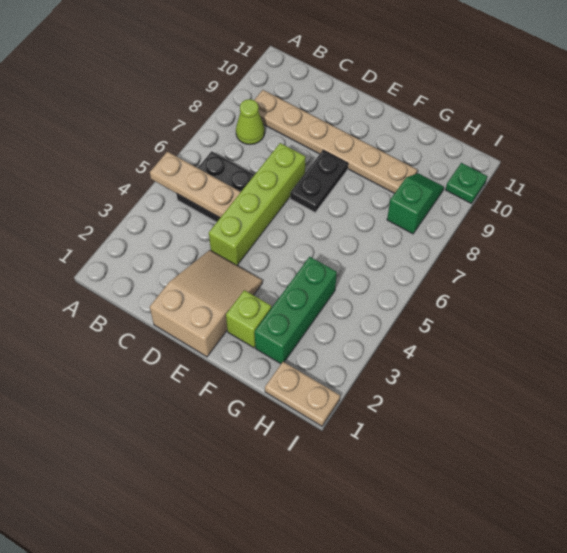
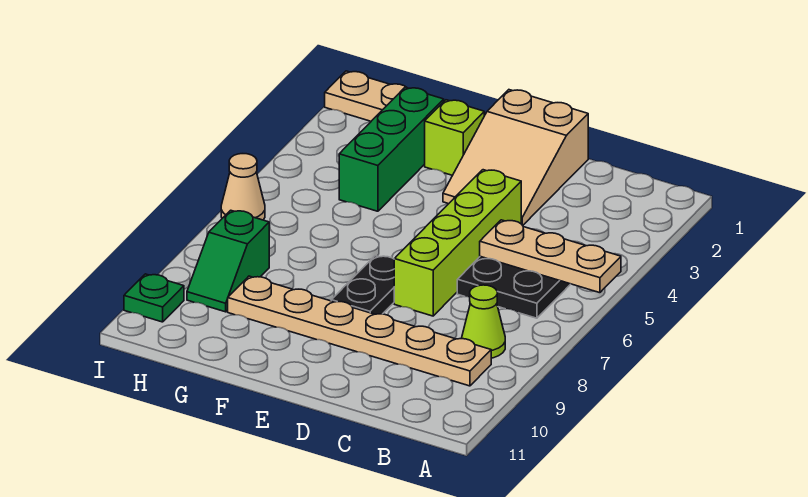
none -> tan cone I6 level 1

